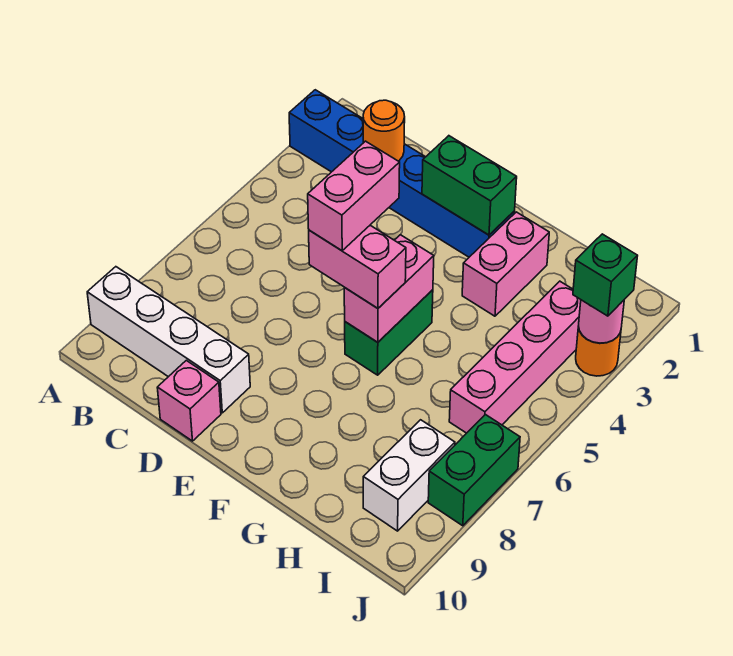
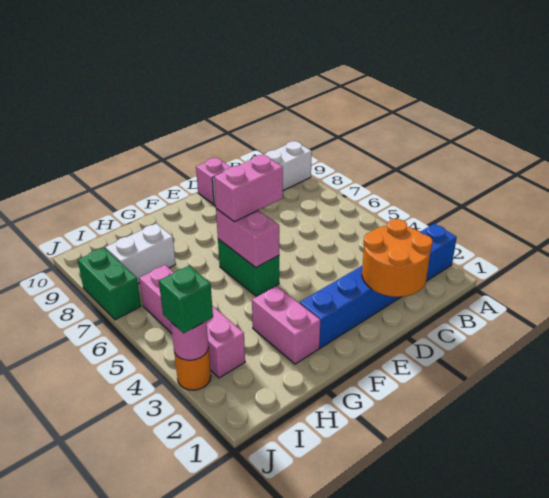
orange round brick C2 level 2 -> orange round brick C1:D2 level 2
green brick E2:F2 level 2 -> none
pink brick E5:E6 level 4 -> none
white brick I8:I9 level 1 -> white brick H8:I8 level 1

